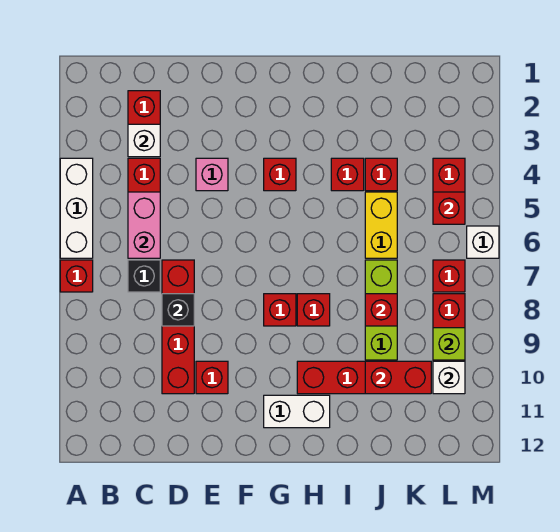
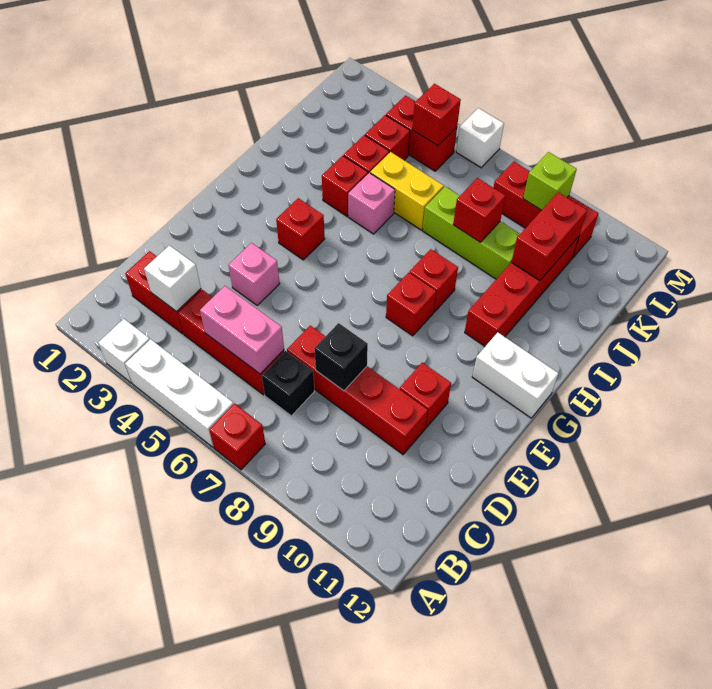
white brick G11:H11 level 1 -> white brick G11:G12 level 1
none -> pink brick I5 level 1
red brick L7 level 1 -> red brick K4 level 1
white brick L10 level 2 -> white brick A3 level 1

